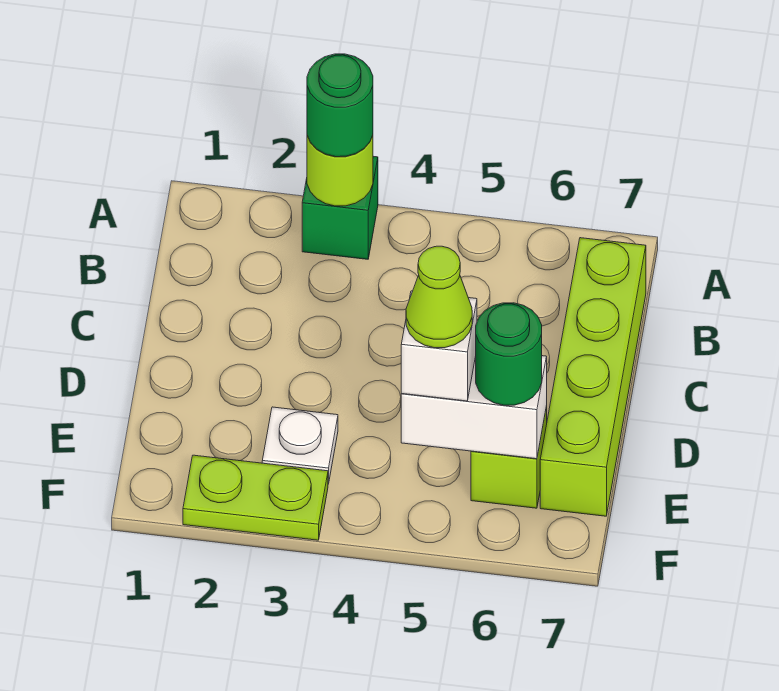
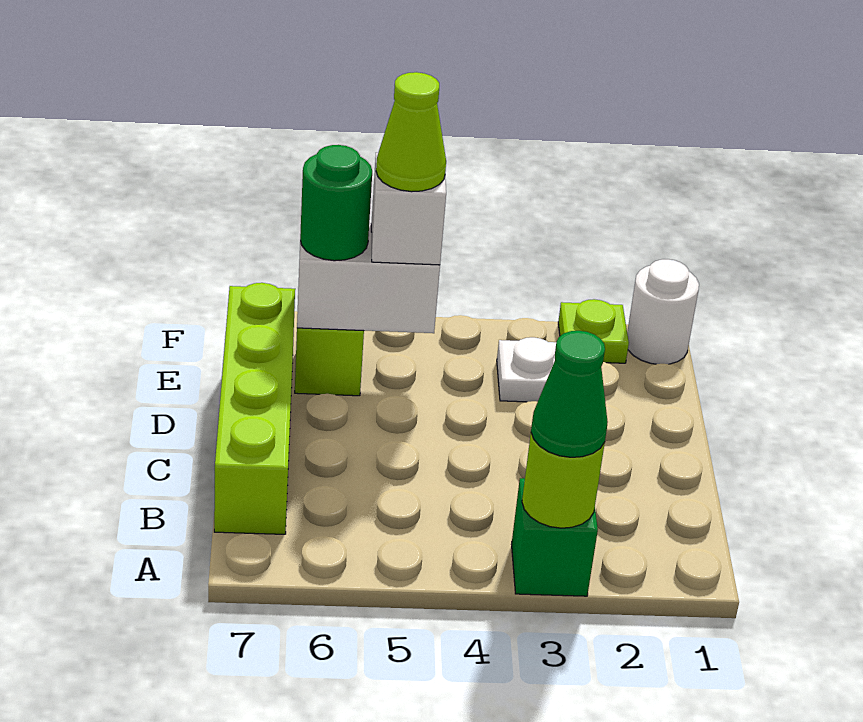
green round brick A3 level 3 -> green cone A3 level 3
none -> white round brick F1 level 1
lime plate F2:F3 level 1 -> lime plate F2 level 1

